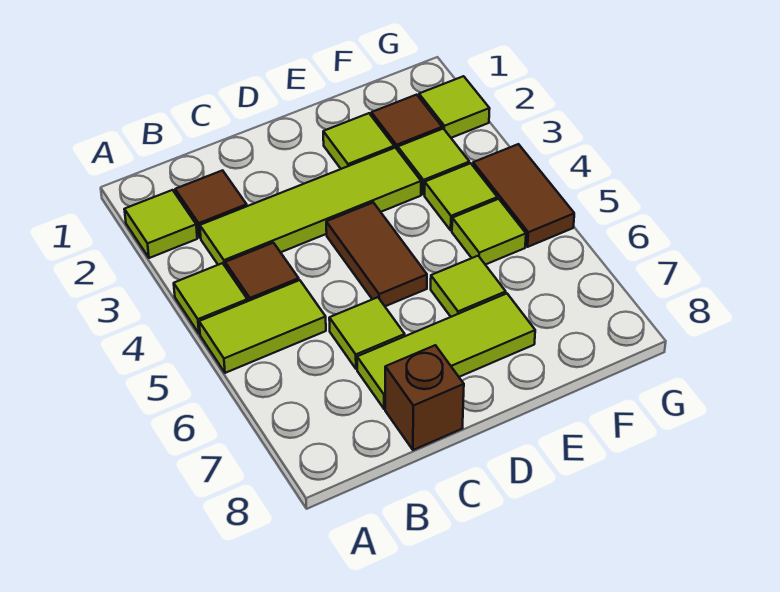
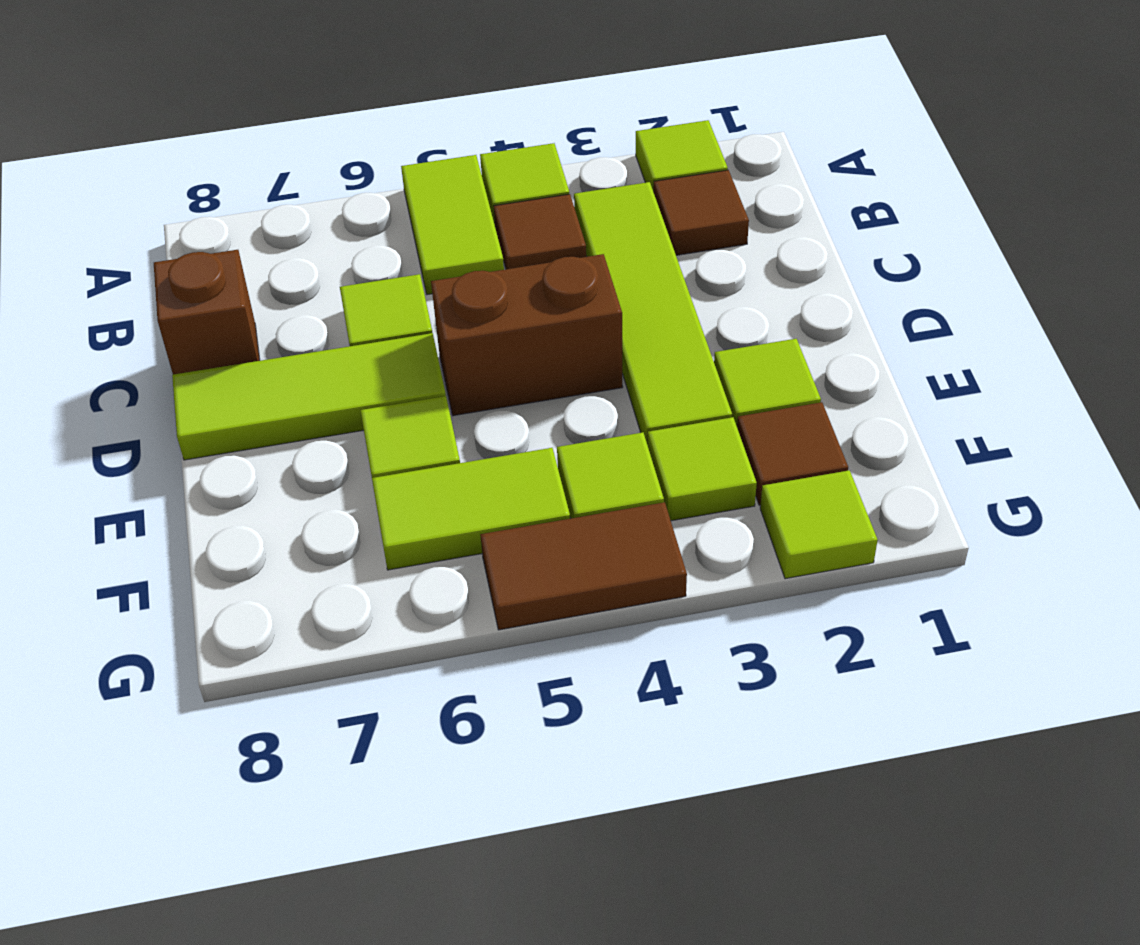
lime tile C7:E7 level 1 -> lime tile D6:D8 level 1
brown tile D4:D5 level 1 -> brown brick D4:D5 level 1
lime tile F5 level 1 -> lime tile F5:F6 level 1

